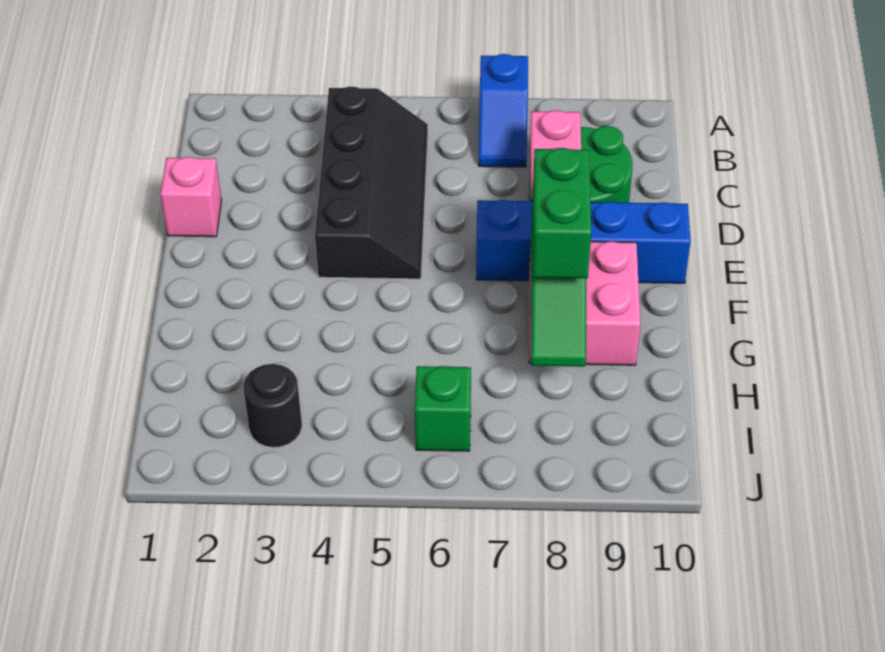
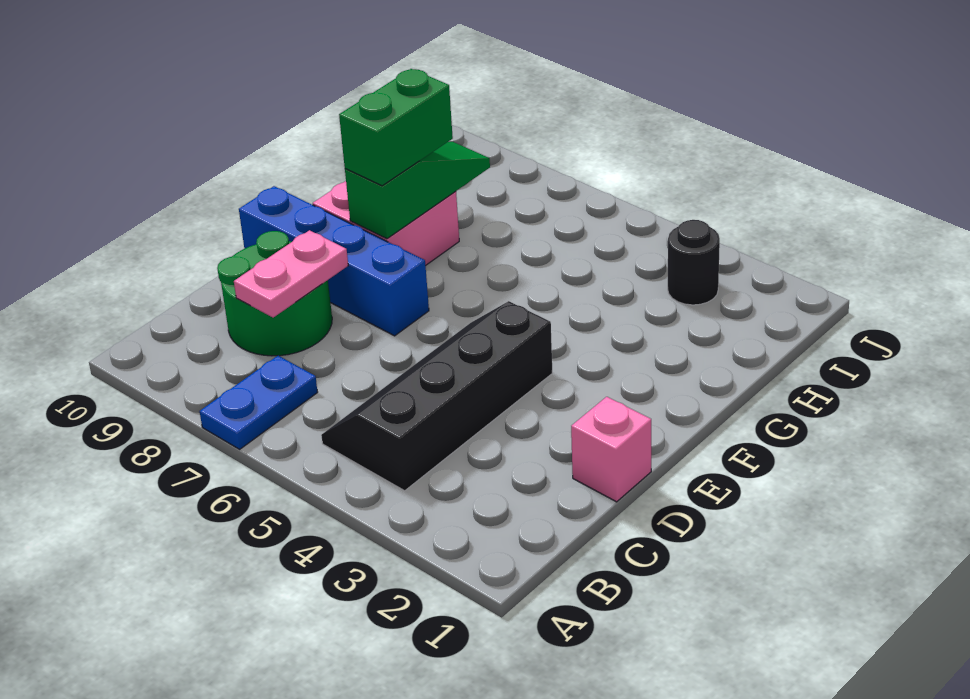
blue slope A7:B7 level 1 top A -> blue plate A7:B7 level 1
green brick I6 level 1 -> none

